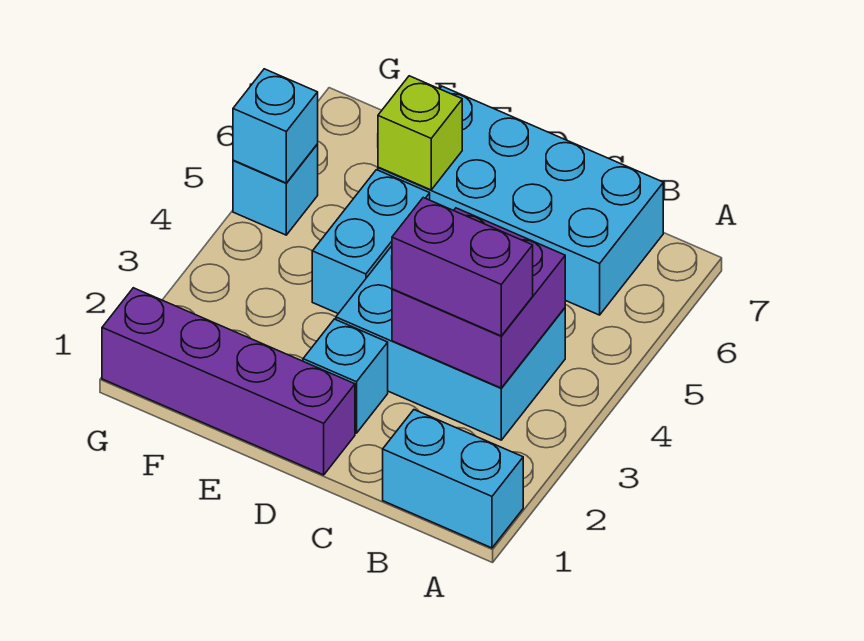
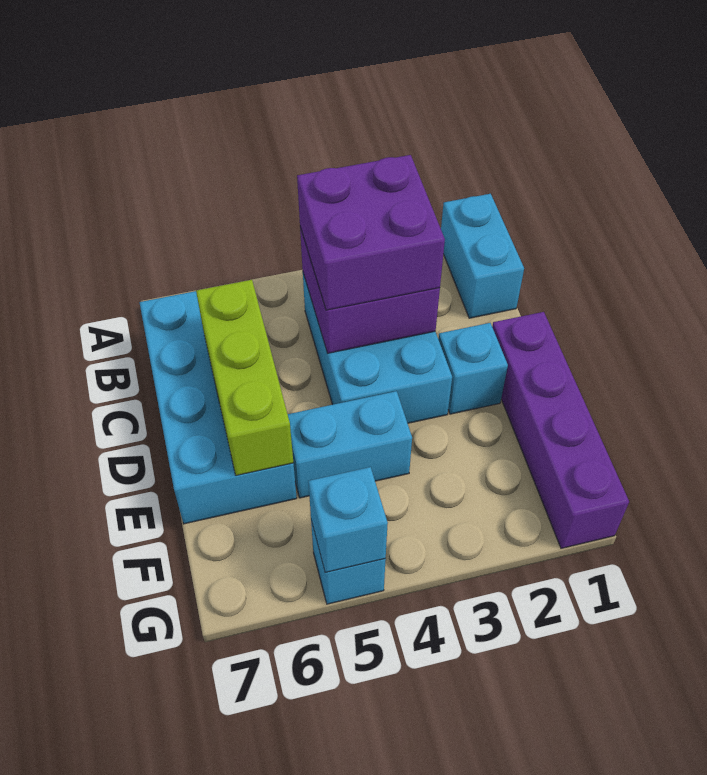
purple brick B3:C3 level 3 -> purple brick B3:C4 level 3
lime brick E6 level 2 -> lime brick C6:E6 level 2

